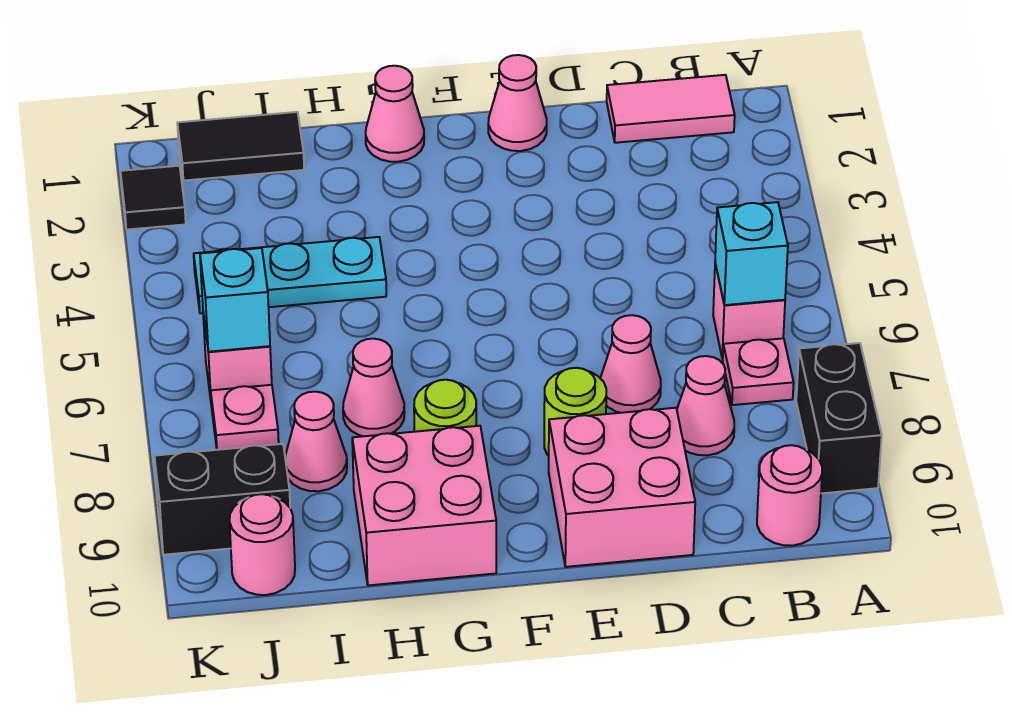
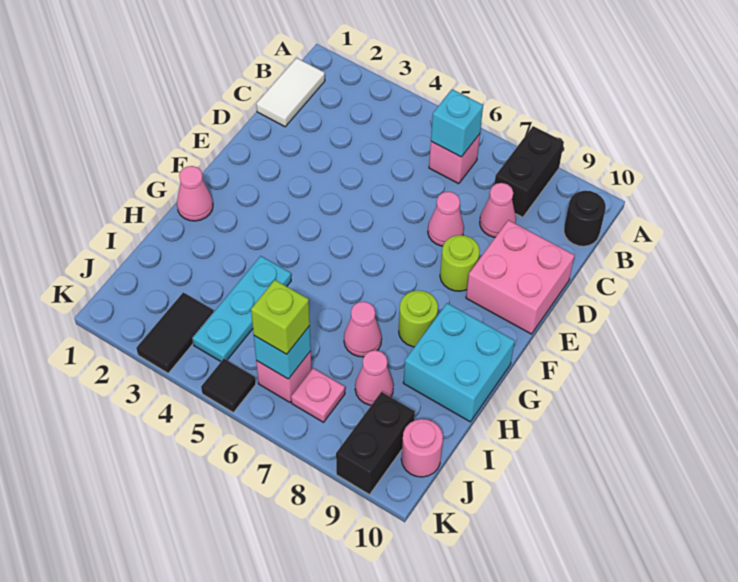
black brick A8:A9 level 1 -> black brick A8:B8 level 1
pink tile B1:C1 level 1 -> white tile B1:C1 level 1
pink plate B7 level 1 -> none
pink round brick B10 level 1 -> black round brick B10 level 1
pink cone E1 level 1 -> none
pink brick G9:H10 level 1 -> cyan brick G9:H10 level 1
black tile I1:J1 level 1 -> black tile J3:K3 level 1
none -> lime brick J6 level 3
black tile K2 level 1 -> black tile K5 level 1

